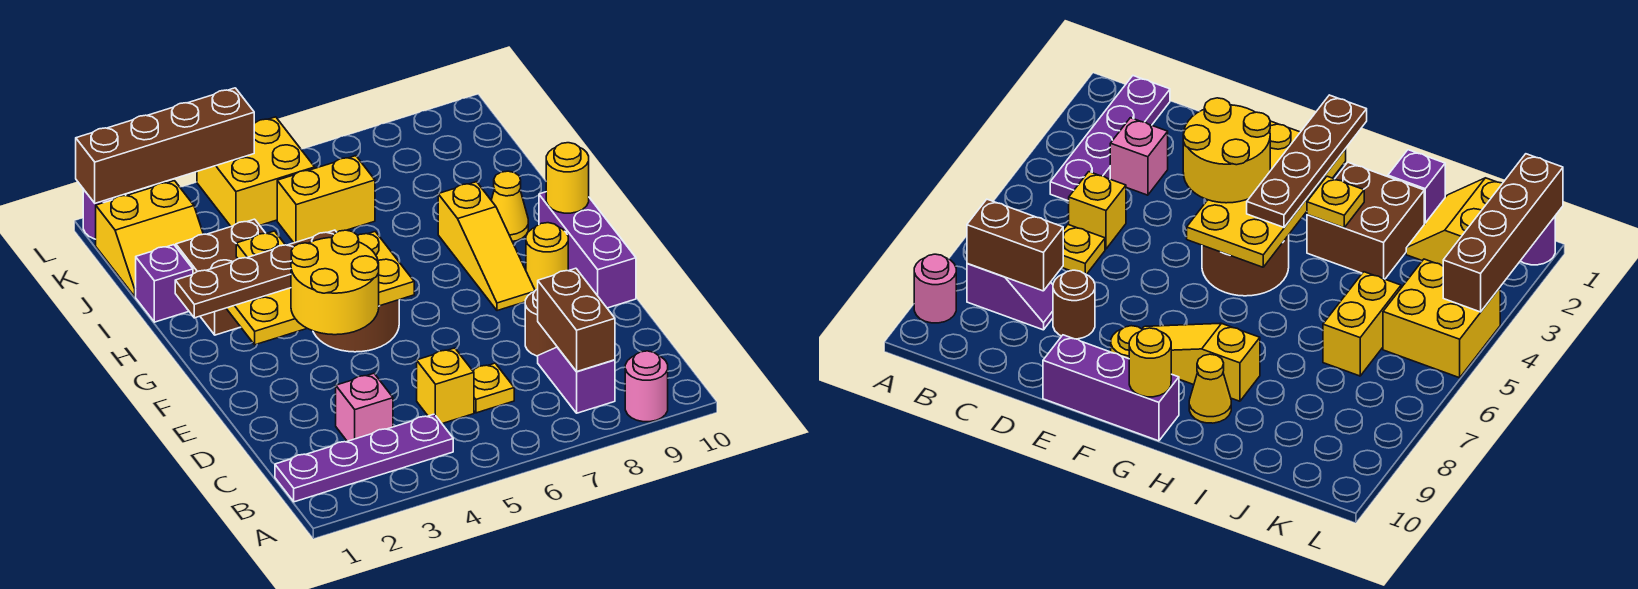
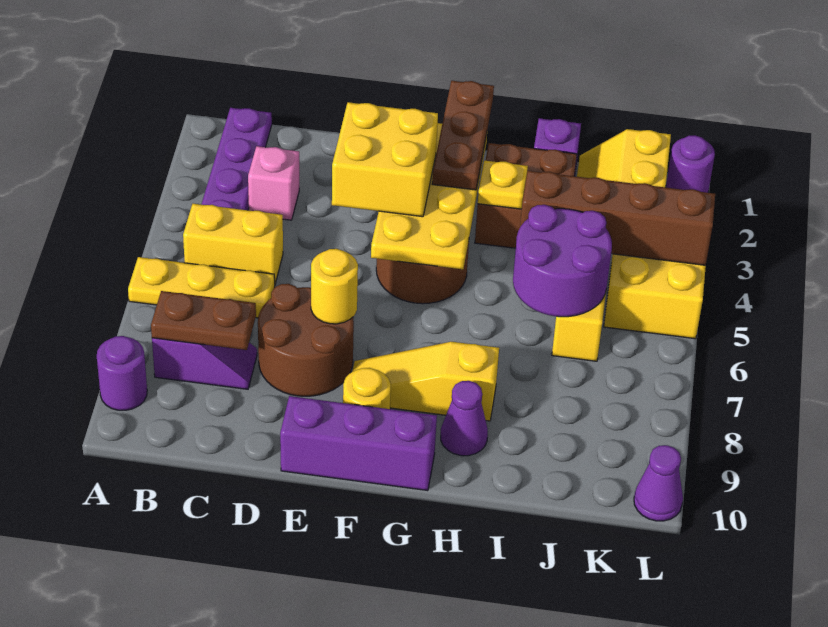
pink round brick A9 level 1 -> purple round brick A9 level 1
brown brick B8:C8 level 2 -> brown plate B8:C8 level 2
yellow brick C5 level 1 -> yellow brick B5:C5 level 1
yellow plate C6 level 1 -> yellow plate A6:C6 level 1
brown round brick D8 level 1 -> brown round brick D7:E8 level 1
yellow round brick E3:F4 level 3 -> yellow brick E3:F4 level 3
brown plate G1:G4 level 3 -> brown plate G1:G3 level 3
yellow round brick G10 level 2 -> yellow round brick E7 level 2
yellow cone H9 level 1 -> purple cone H9 level 1
none -> purple round brick I5:J6 level 2
brown brick L1:L4 level 2 -> brown brick I4:L4 level 2
none -> purple cone L10 level 1

